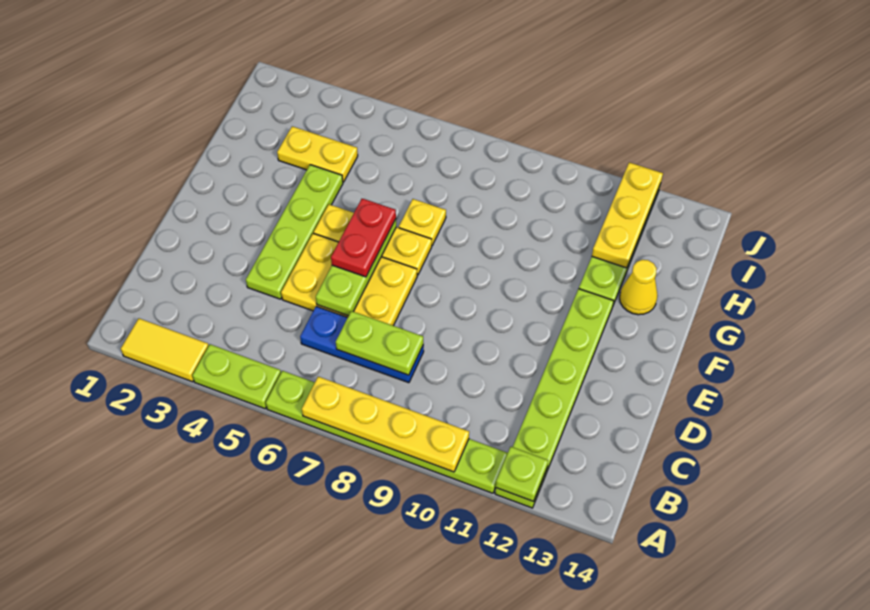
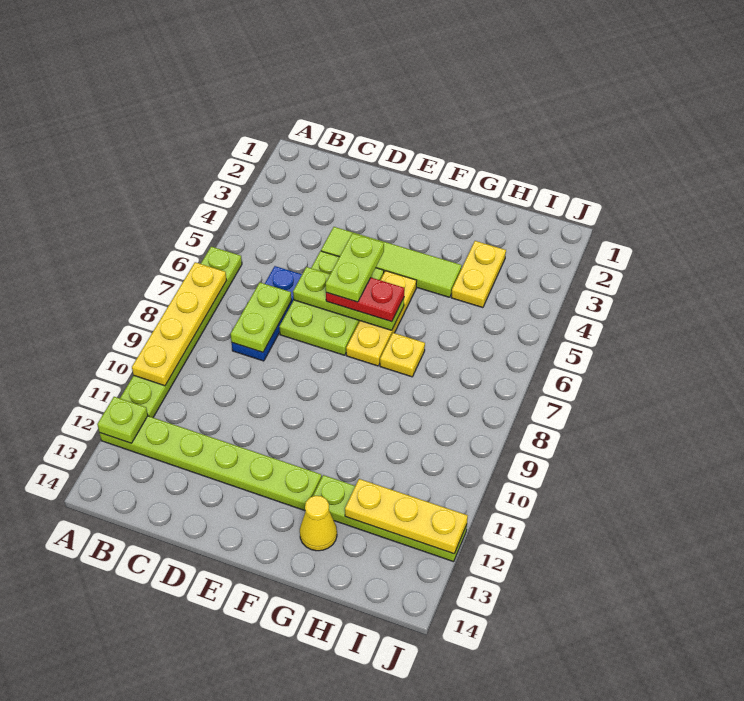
yellow tile A2:A3 level 1 -> none
lime plate A4:A5 level 1 -> lime plate E5:E6 level 4
lime plate D4:G4 level 1 -> lime tile D4:G4 level 1
yellow plate D5:E7 level 1 -> lime plate D5:E7 level 1

